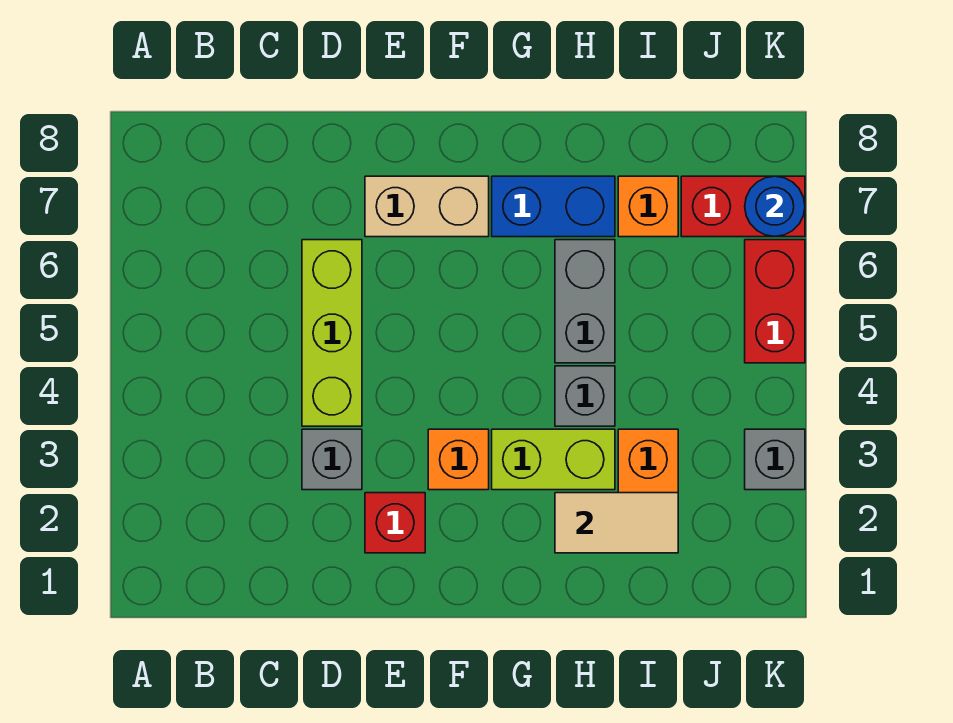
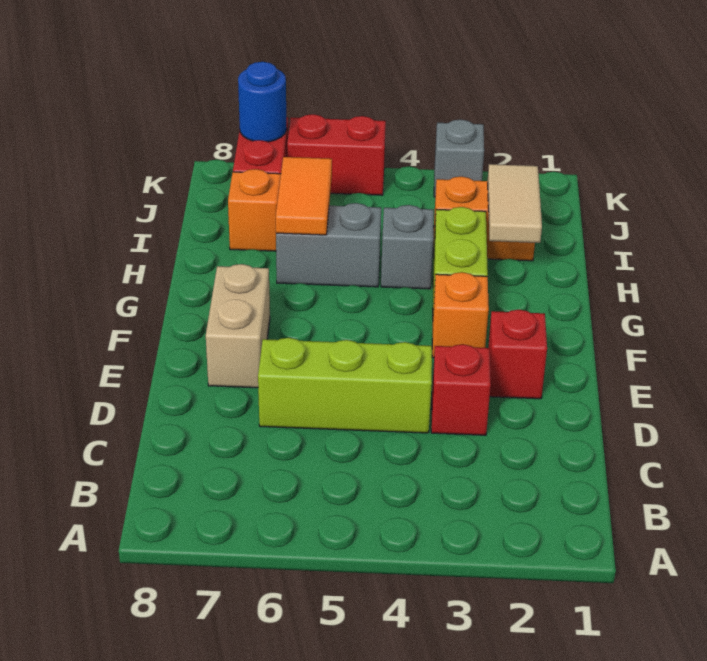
grey brick D3 level 1 -> red brick D3 level 1
blue brick G7:H7 level 1 -> none
none -> orange tile H6:I6 level 2

